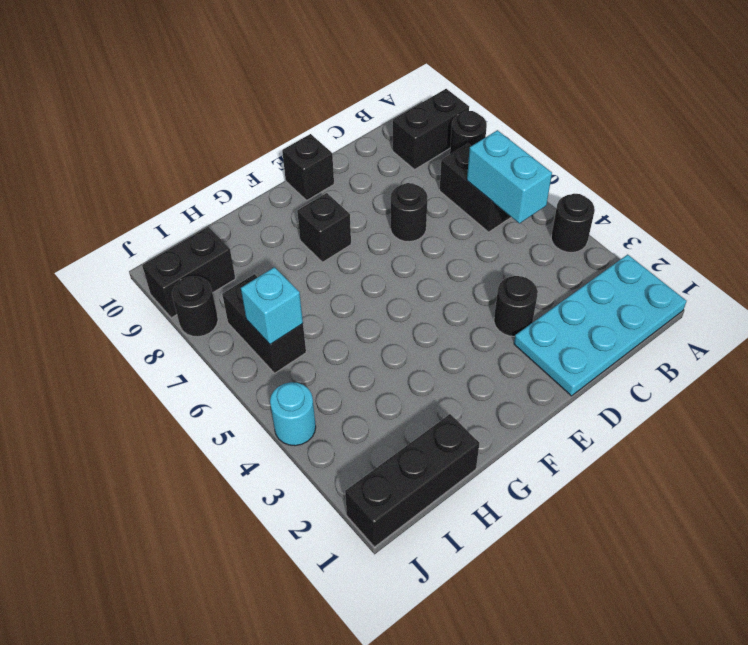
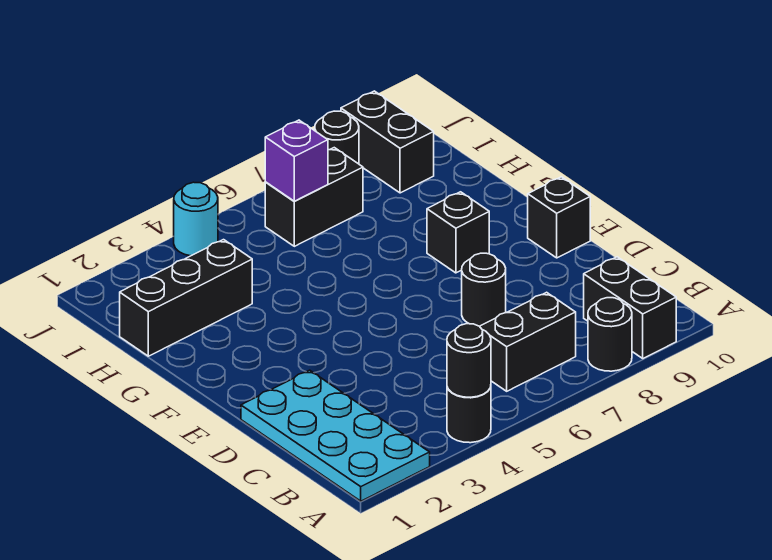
cyan brick B5:B6 level 2 -> none
black round brick D3 level 1 -> black round brick A4 level 2
black brick H1:J1 level 1 -> black brick H1:H3 level 1
cyan brick I6 level 2 -> purple brick I6 level 2

